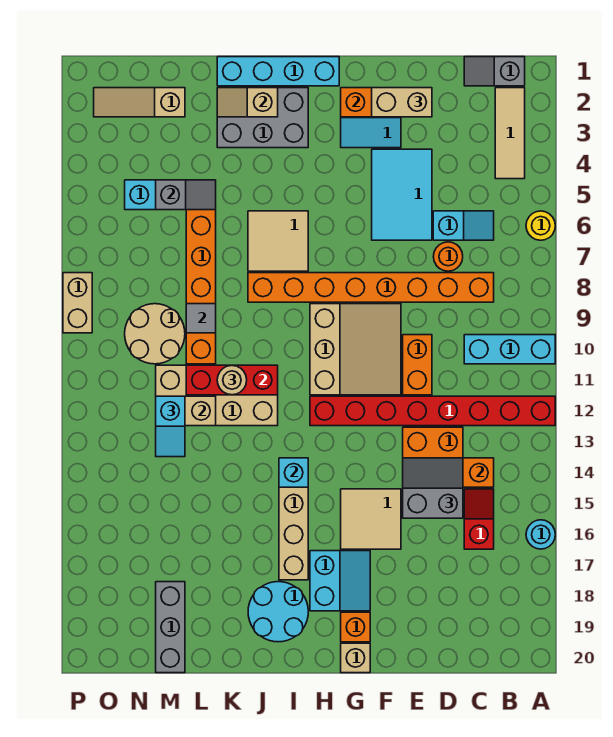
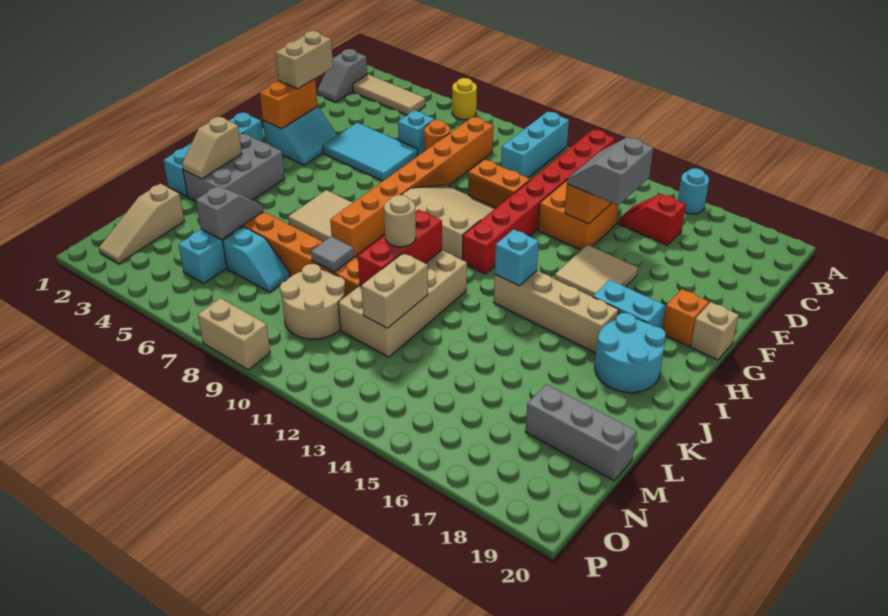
cyan slope M12:M13 level 3 top 12 -> cyan slope M6:M7 level 1 top 6

